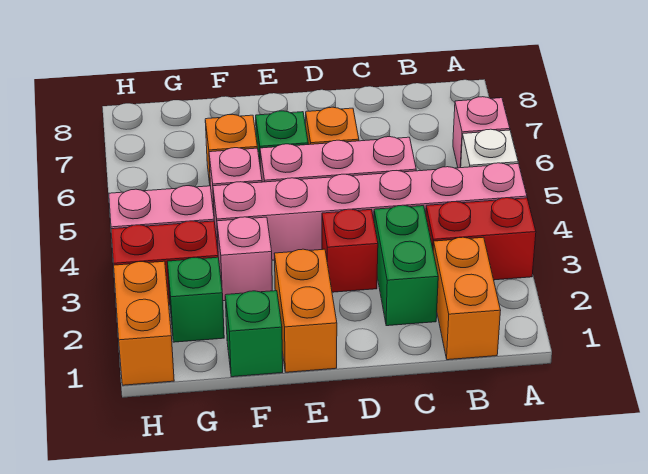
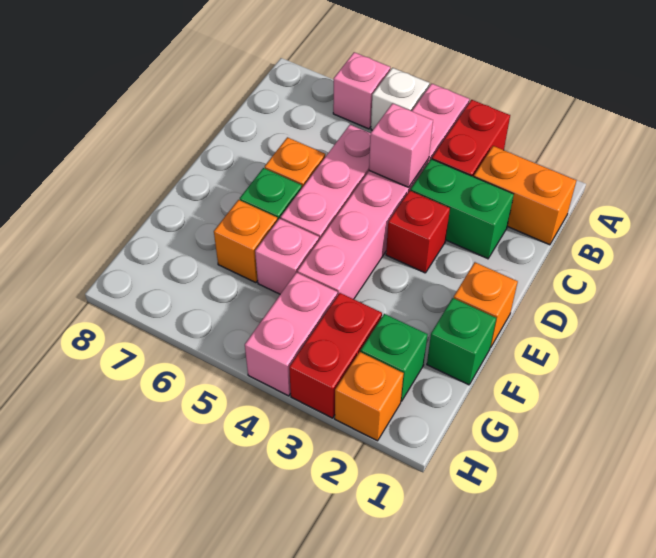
orange brick E1:E2 level 1 -> orange brick E1 level 1
pink brick F3 level 1 -> pink brick C4 level 2
orange brick H1:H2 level 1 -> orange brick H2 level 1

